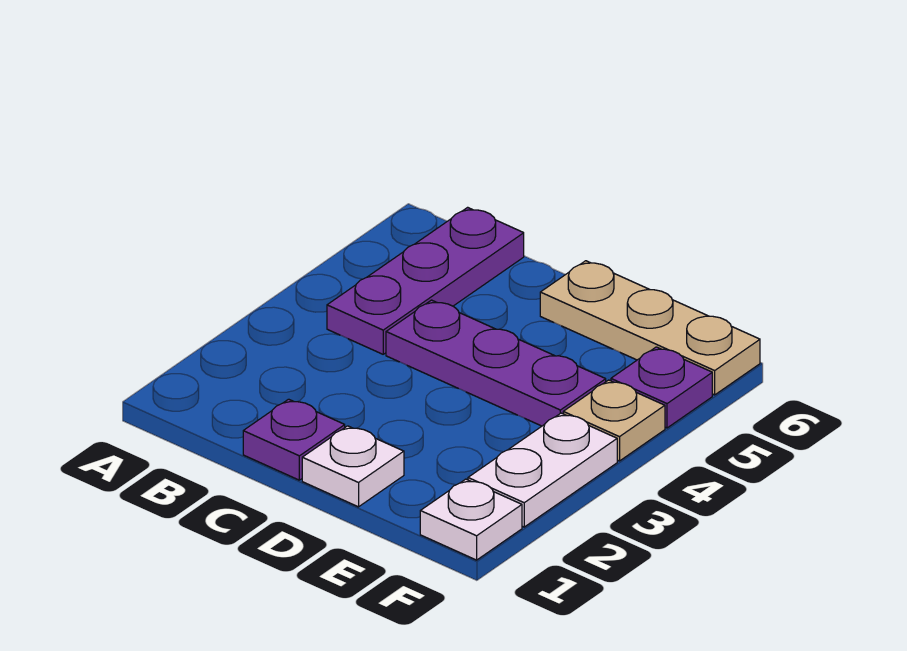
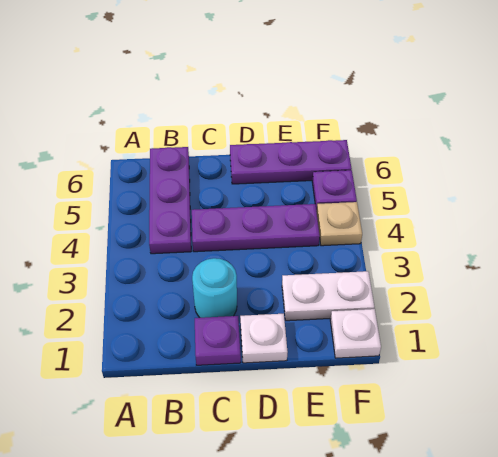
none -> cyan round brick C2 level 1
tan plate D6:F6 level 1 -> purple plate D6:F6 level 1
white plate F2:F3 level 1 -> white plate E2:F2 level 1

